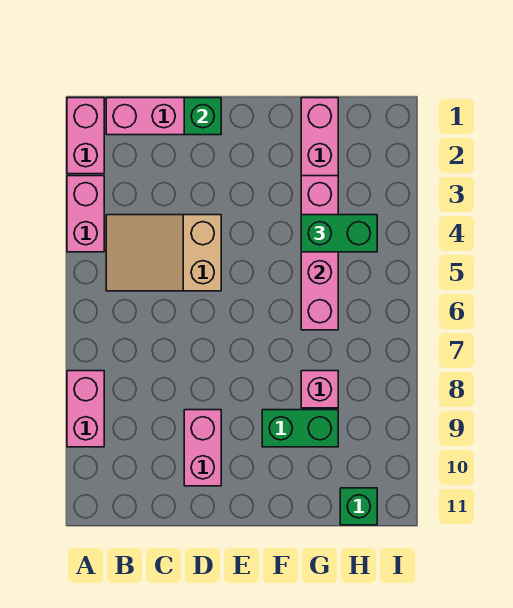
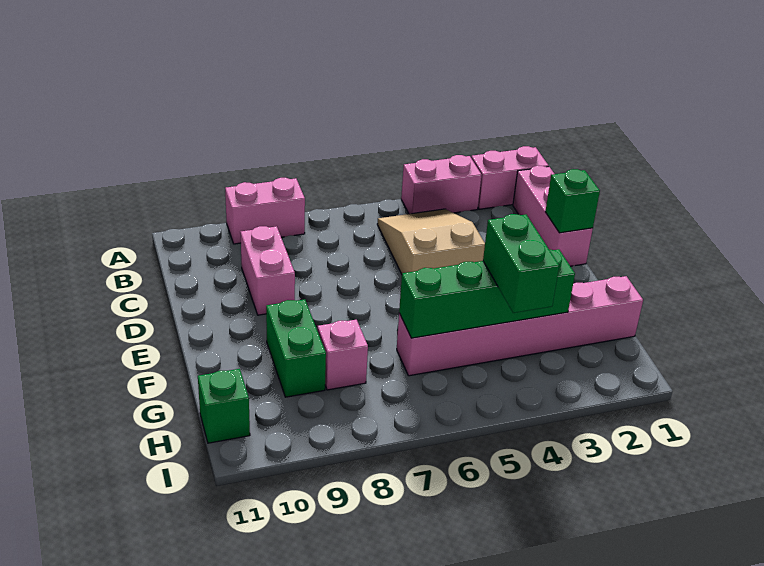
pink brick D9:D10 level 1 -> pink brick C9:D9 level 1
pink brick G3:G6 level 2 -> green brick G3:G6 level 2

